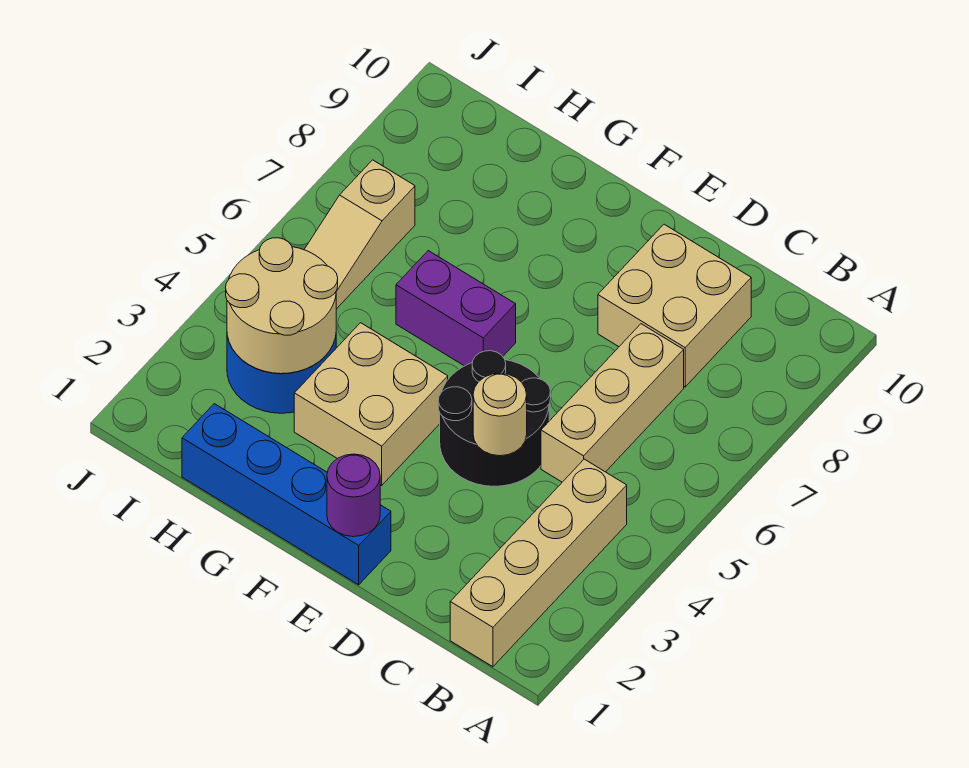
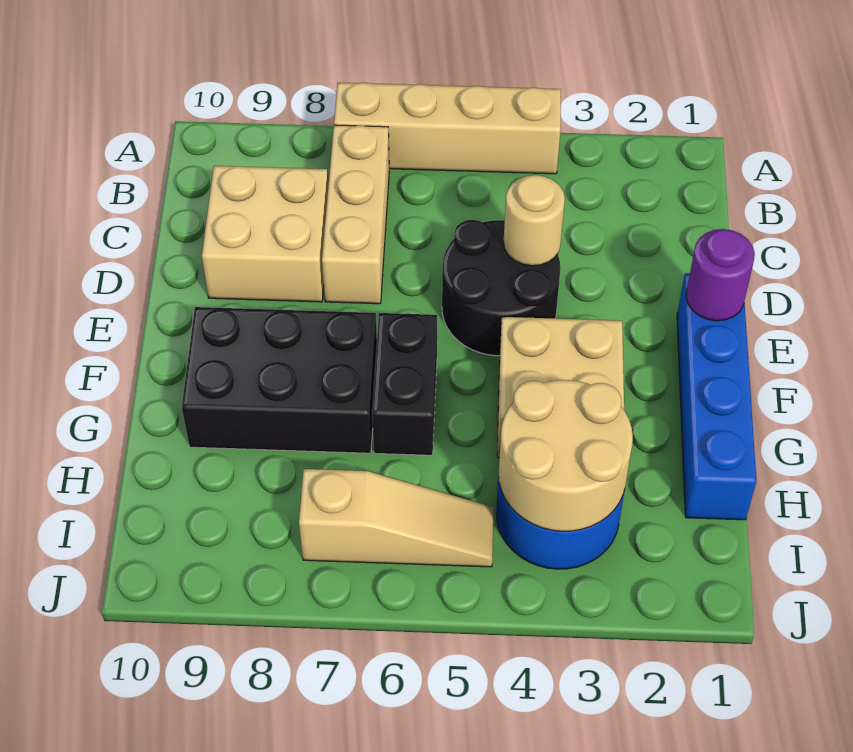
tan brick B1:B4 level 1 -> tan brick A4:A7 level 1
tan brick C5:C7 level 1 -> tan brick B7:D7 level 1
purple brick F6:G6 level 1 -> black brick F6:G6 level 1
none -> black brick F7:G9 level 1

